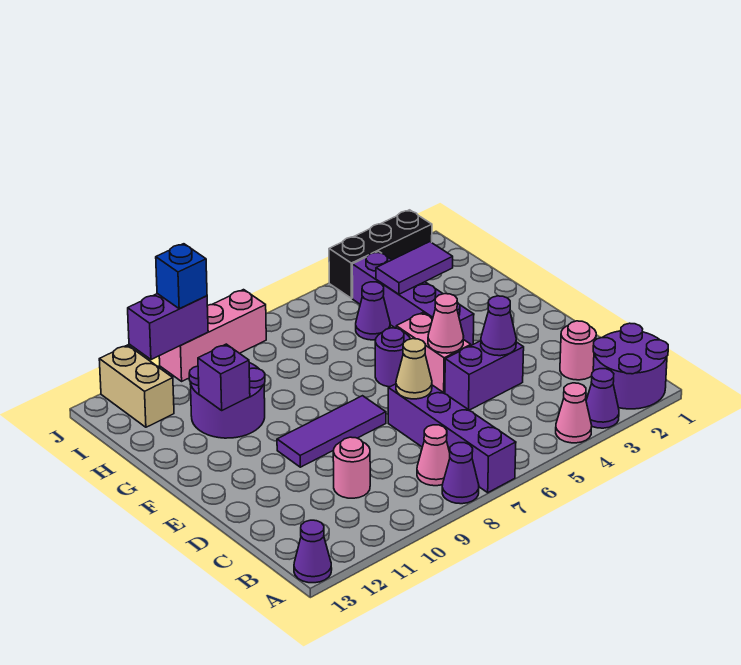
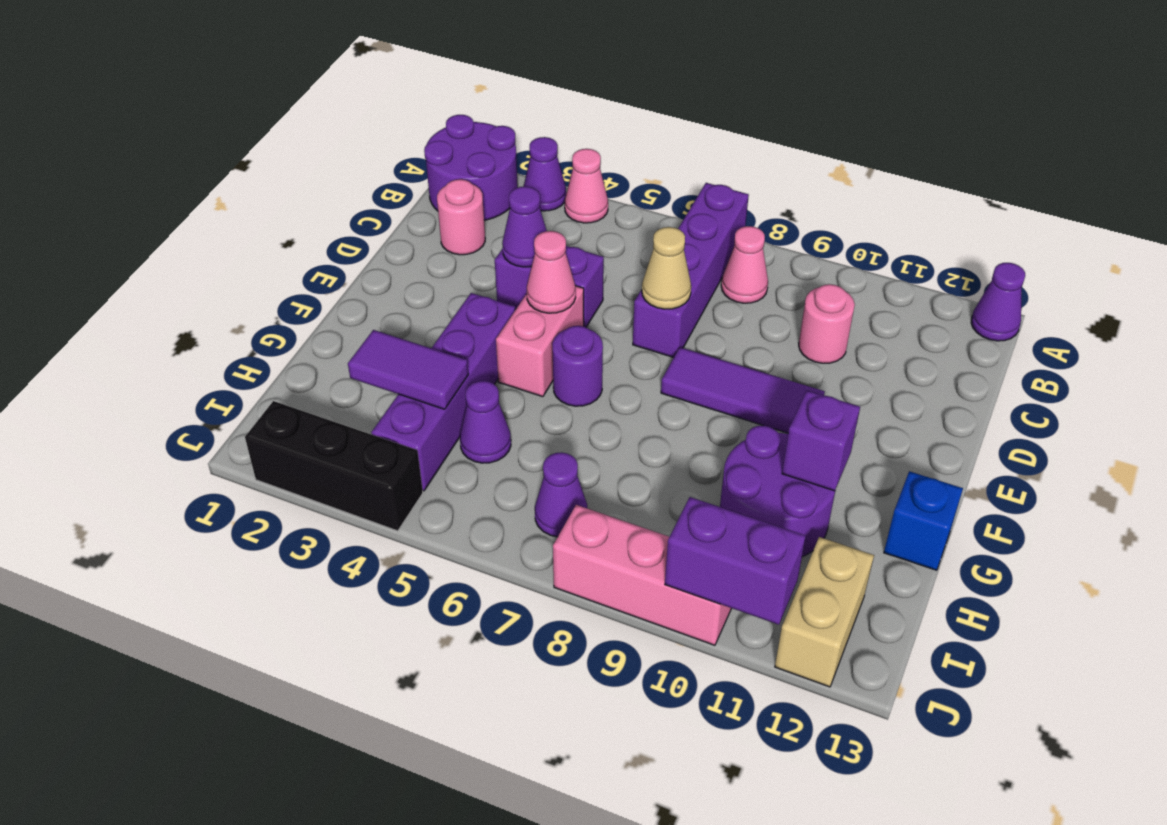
purple cone A8 level 1 -> purple cone I7 level 1
blue brick J10 level 3 -> blue brick G13 level 1

